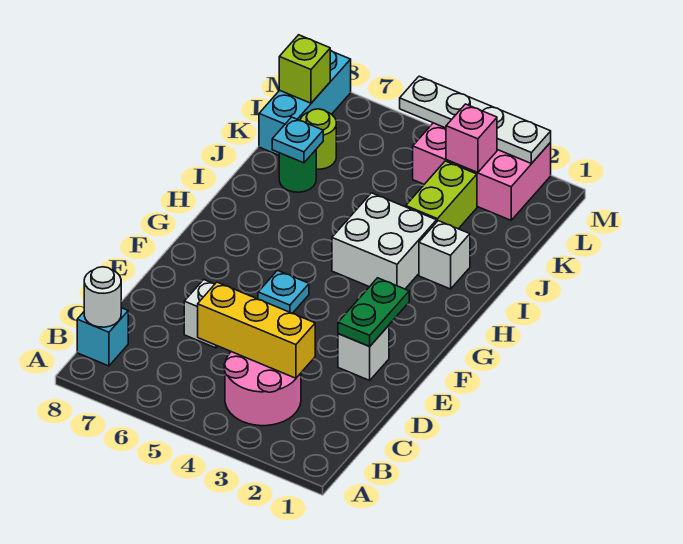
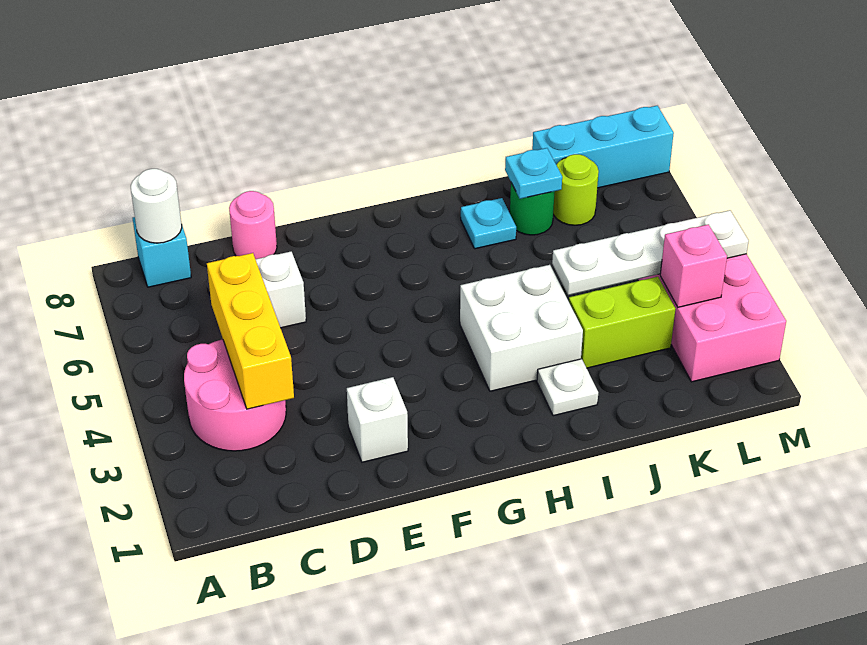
none -> pink round brick D8 level 1
green plate E2:F2 level 2 -> none
cyan plate F5 level 1 -> cyan plate I7 level 1
white brick I2 level 1 -> white plate I2 level 1
lime brick L8 level 2 -> none
white plate M2:M5 level 2 -> white plate J4:M4 level 2

